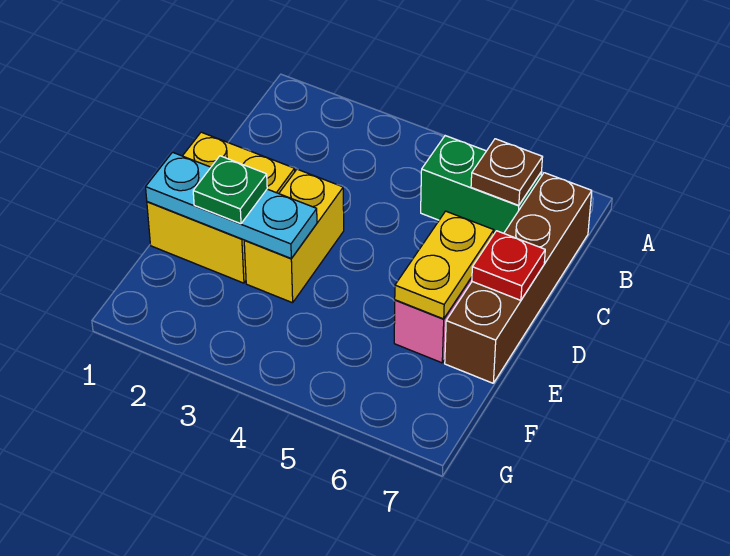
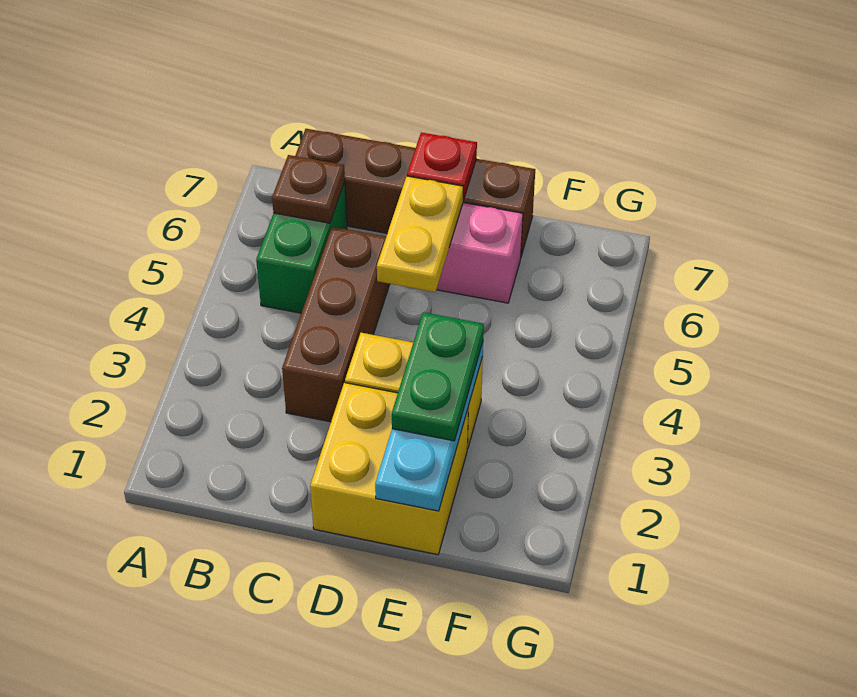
none -> brown brick C3:C5 level 1
yellow plate D6:E6 level 2 -> yellow plate D5:D6 level 2
green plate E2 level 3 -> green plate E2:E3 level 3

